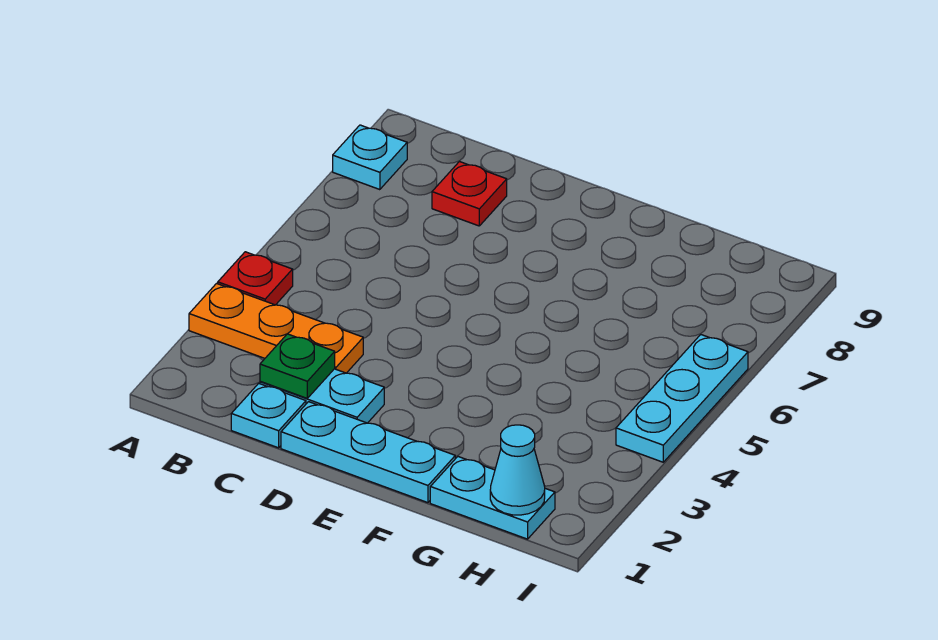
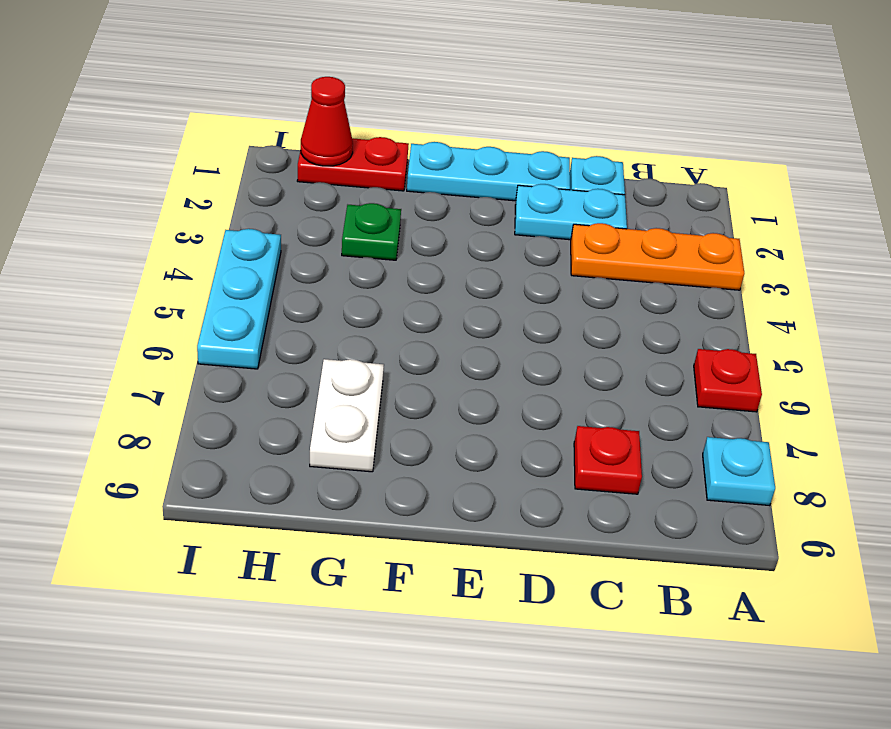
red plate A4 level 1 -> red plate A6 level 1
green plate C2 level 2 -> green plate G3 level 1
cyan plate G1:H1 level 1 -> red plate G1:H1 level 1
none -> white plate G7:G8 level 1
cyan cone H1 level 2 -> red cone H1 level 2

